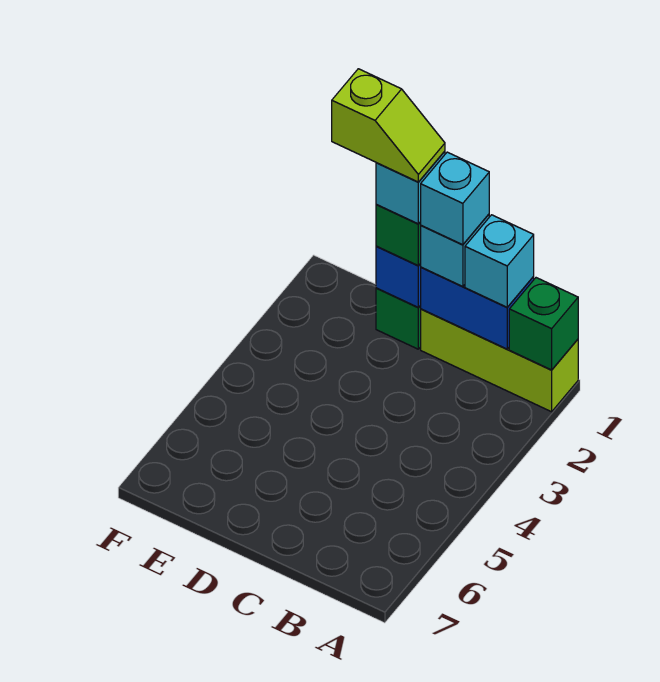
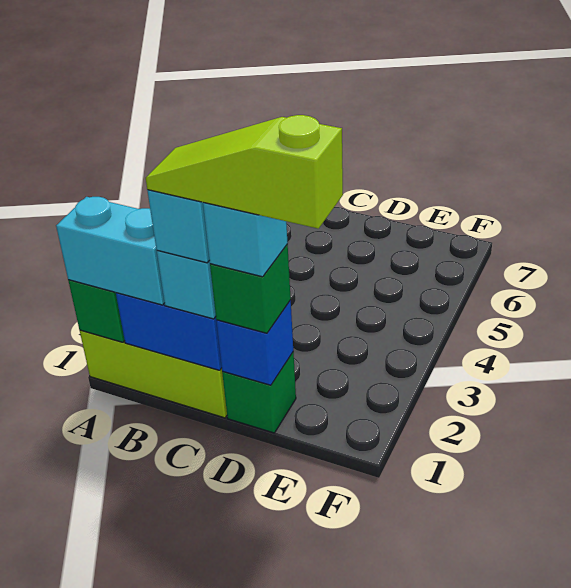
cyan brick B1 level 3 -> cyan brick A1:B1 level 3
lime slope D1:E1 level 5 top E -> lime slope C1:E1 level 5 top E

